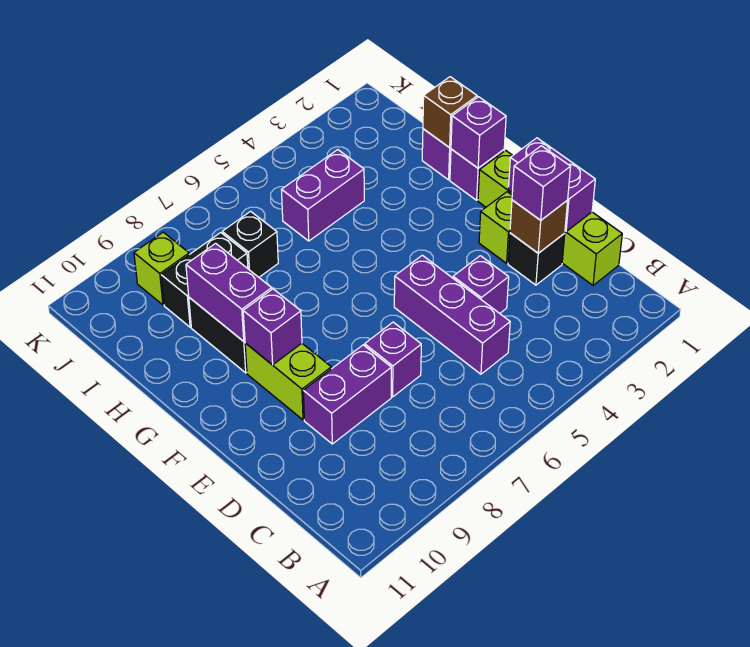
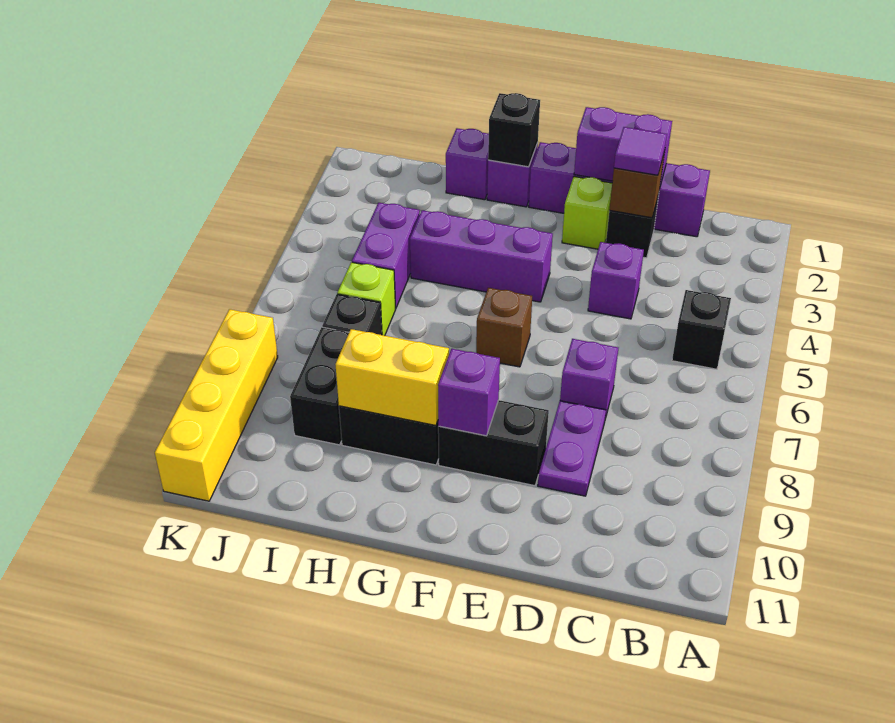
none -> black brick B5 level 1
lime brick C1:F1 level 1 -> purple brick C1:F1 level 1
purple brick C5:E5 level 1 -> purple brick F4:H4 level 1
purple brick D2 level 3 -> purple tile D2 level 3
purple brick D8:D9 level 1 -> purple plate D8:D9 level 1
lime brick E9:F9 level 1 -> black brick E9:F9 level 1
purple brick G1 level 2 -> black brick G1 level 2
purple brick G9:H9 level 2 -> yellow brick G9:H9 level 2
brown brick H1 level 2 -> brown brick F6 level 1
lime brick J9 level 1 -> lime brick I6 level 1
none -> yellow brick K8:K11 level 1

